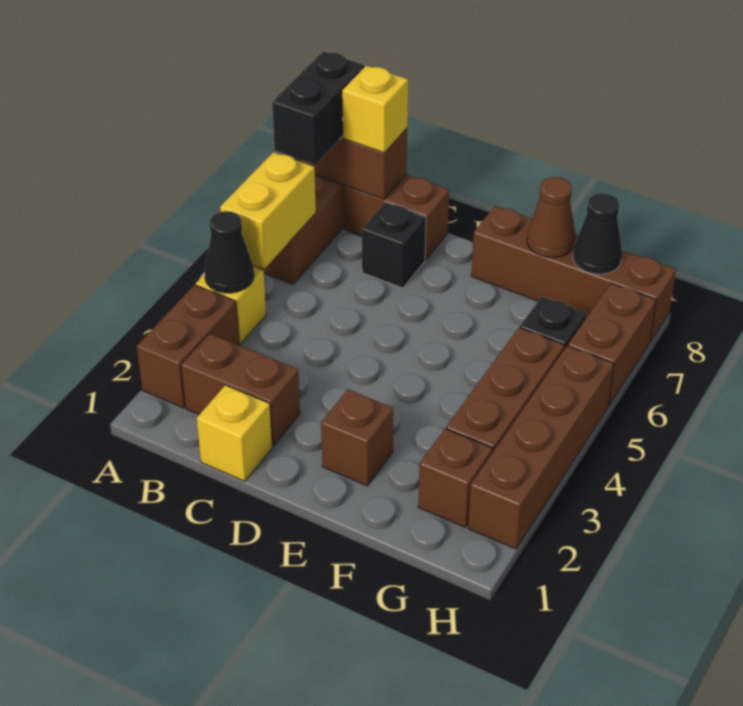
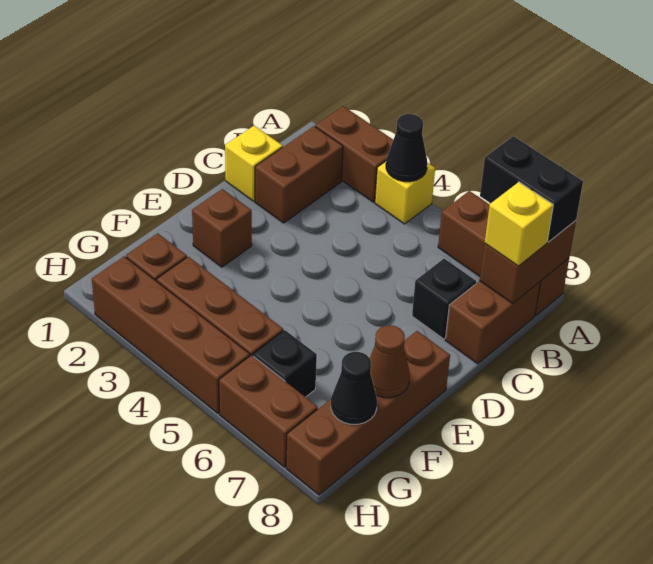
yellow brick A5:A6 level 2 -> none

